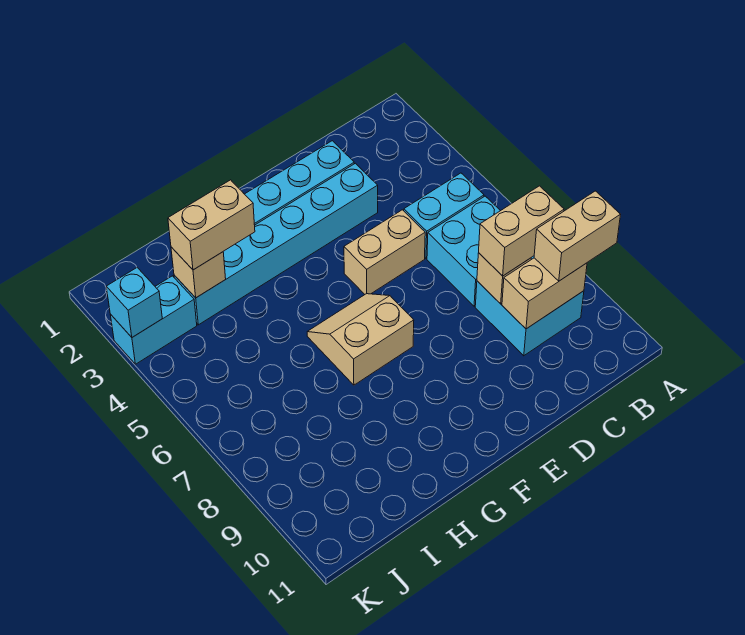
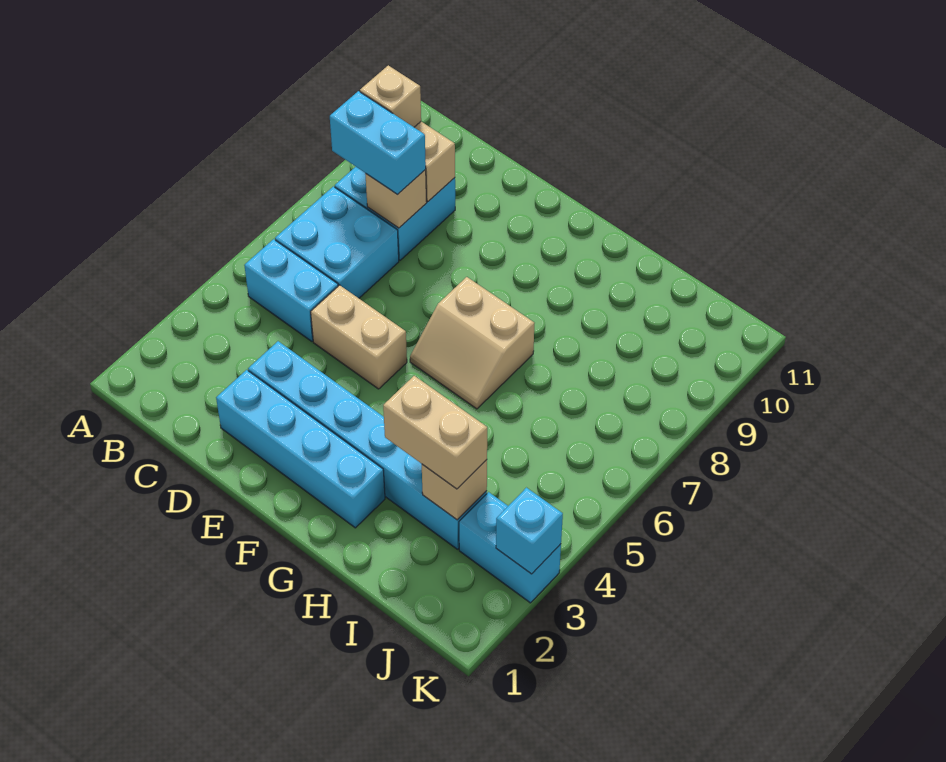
tan brick A9:B9 level 3 -> tan brick B9 level 3
tan brick B8:C8 level 3 -> cyan brick B8:C8 level 3

